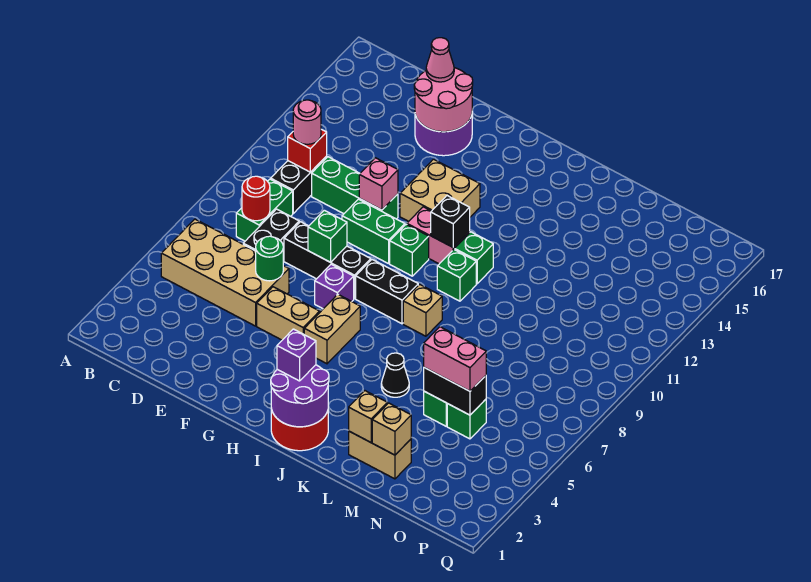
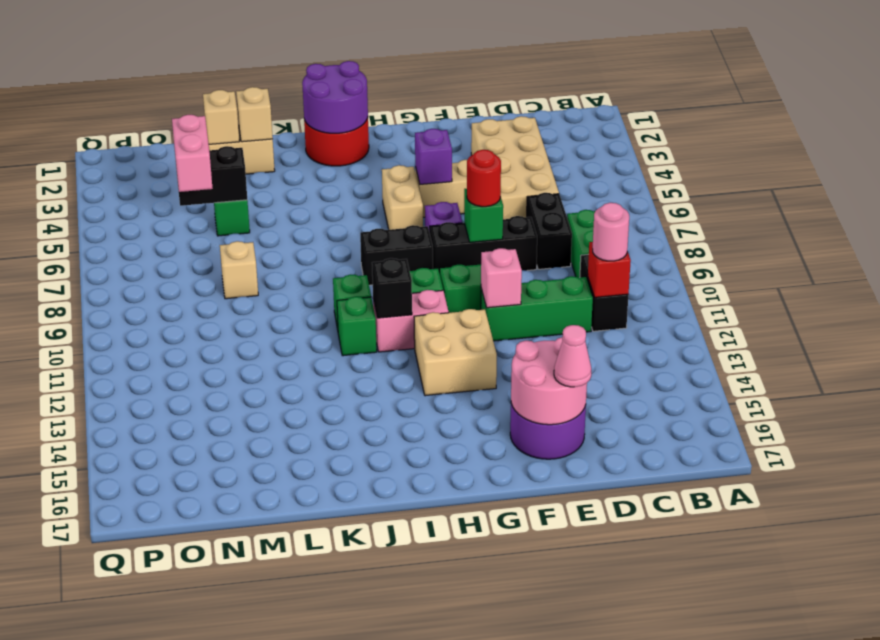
tan brick B5:E6 level 1 -> tan brick D3:E6 level 1
red round brick C8 level 2 -> red round brick F8 level 3
green round brick E6 level 2 -> none
purple brick I2 level 3 -> purple brick G5 level 2
tan brick J8 level 1 -> tan brick M8 level 1
black cone K5 level 1 -> none
pink brick M5:N5 level 3 -> pink brick N5:N6 level 3
green brick N5 level 1 -> none

